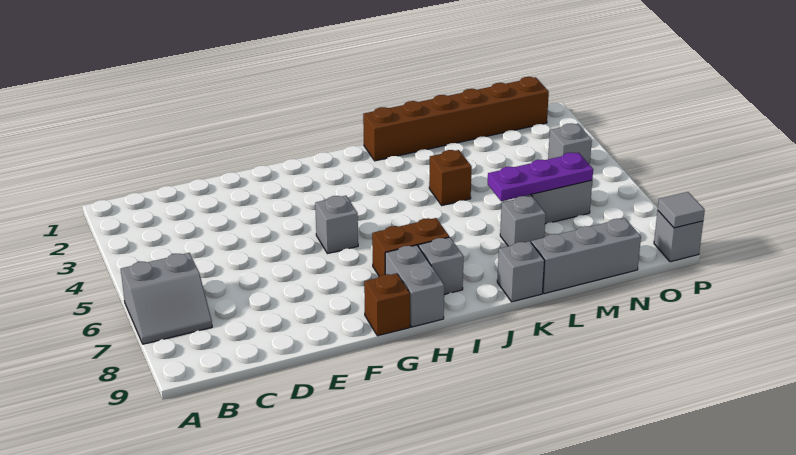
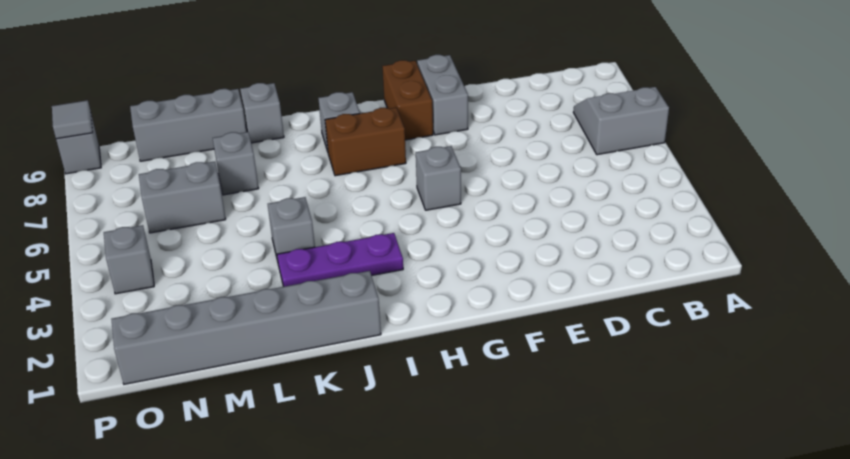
brown brick G9 level 1 -> brown brick G8:G9 level 1
grey brick H8:H9 level 1 -> grey brick F8:F9 level 1
brown brick J1:O1 level 1 -> grey brick J1:O1 level 1
brown brick K4 level 1 -> grey brick K4 level 1
purple plate L6:N6 level 2 -> purple plate I3:K3 level 1

